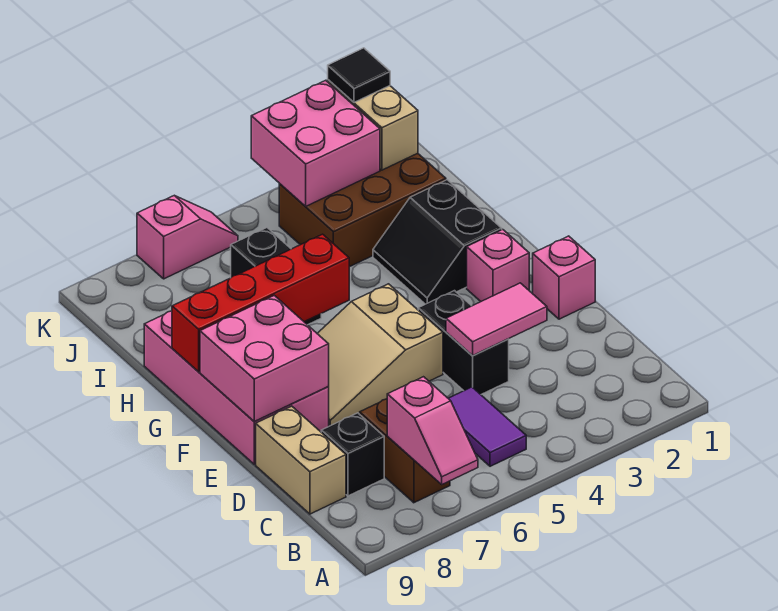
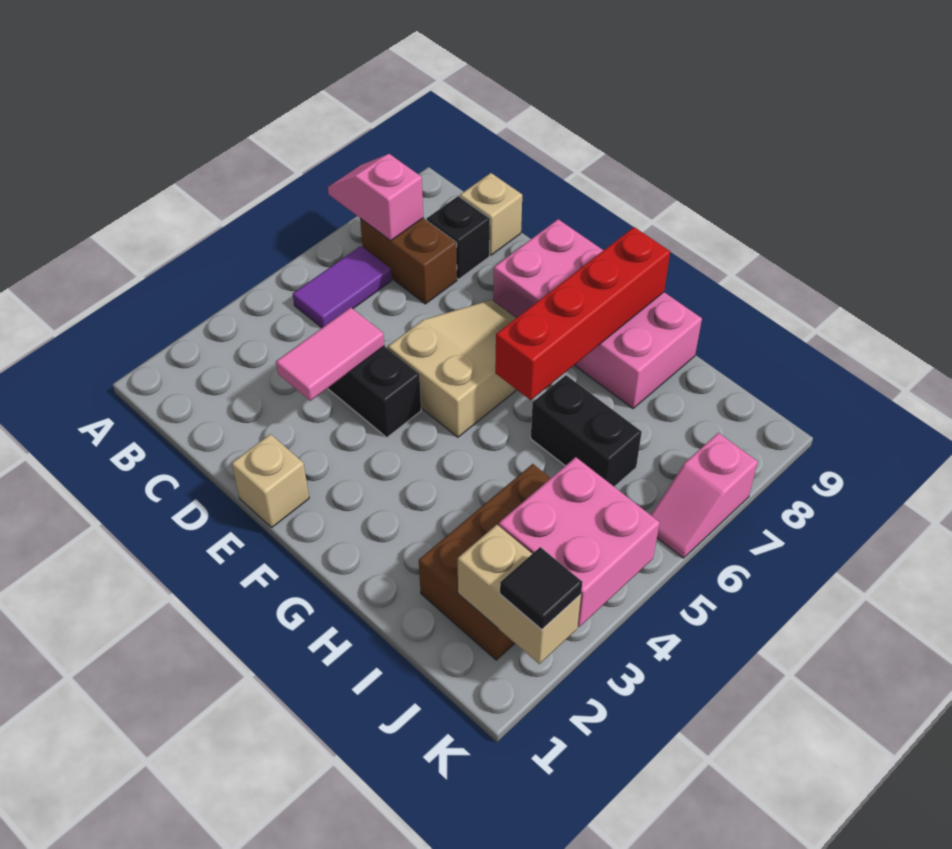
purple tile B5:C5 level 1 -> purple tile B5:B6 level 1
tan brick C9:D9 level 1 -> tan brick C9 level 1
pink brick E1 level 1 -> tan brick E1 level 1
pink brick E8:F9 level 2 -> none
pink brick F2 level 1 -> none
black slope G2:H3 level 1 top 2 -> none

